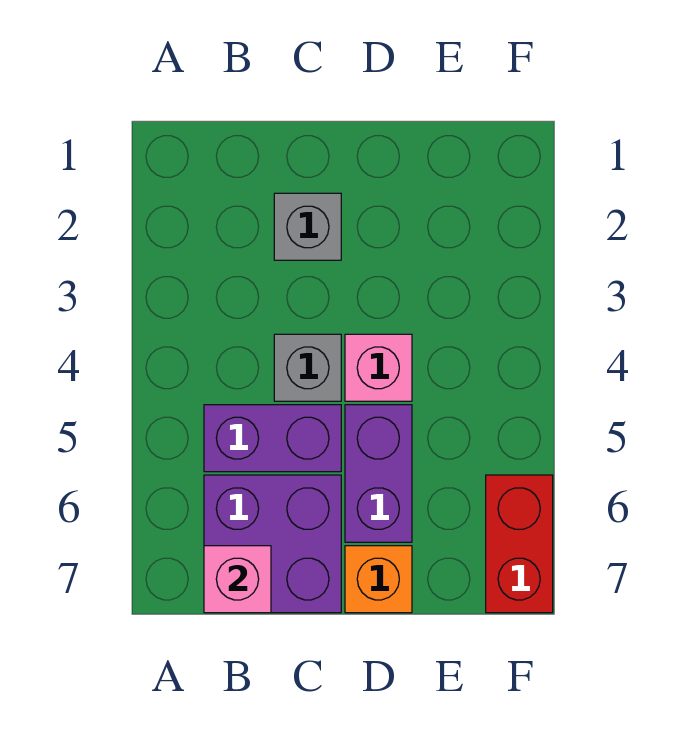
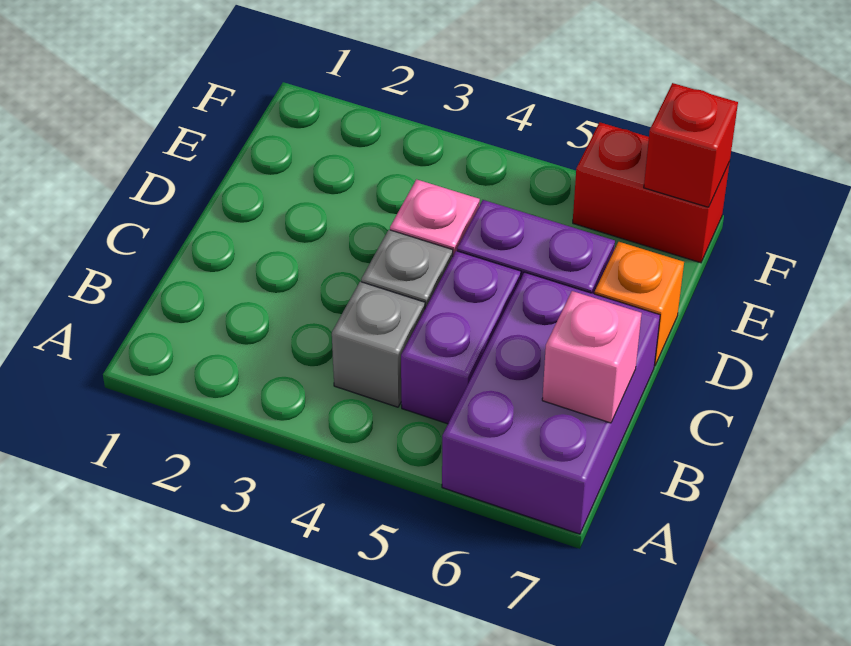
purple brick B6:C7 level 1 -> purple brick A6:C7 level 1
grey brick C2 level 1 -> grey brick B4 level 1
none -> red brick F7 level 2

